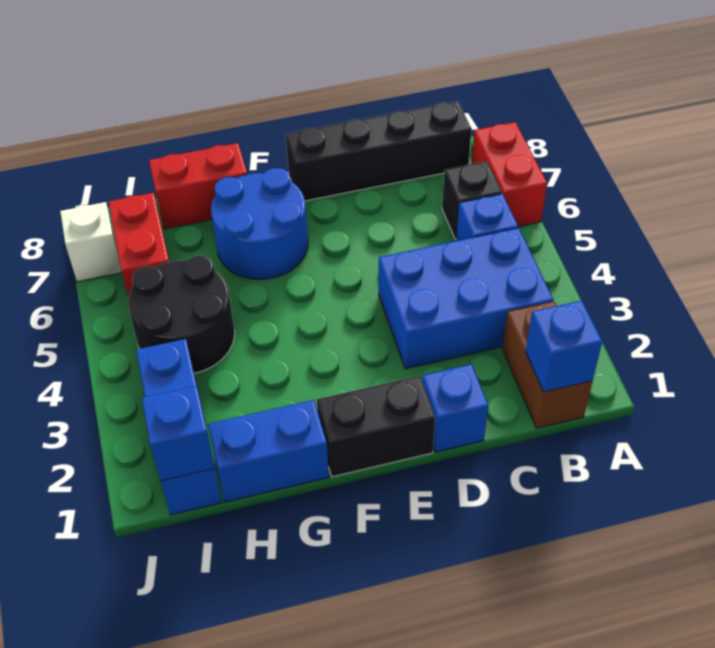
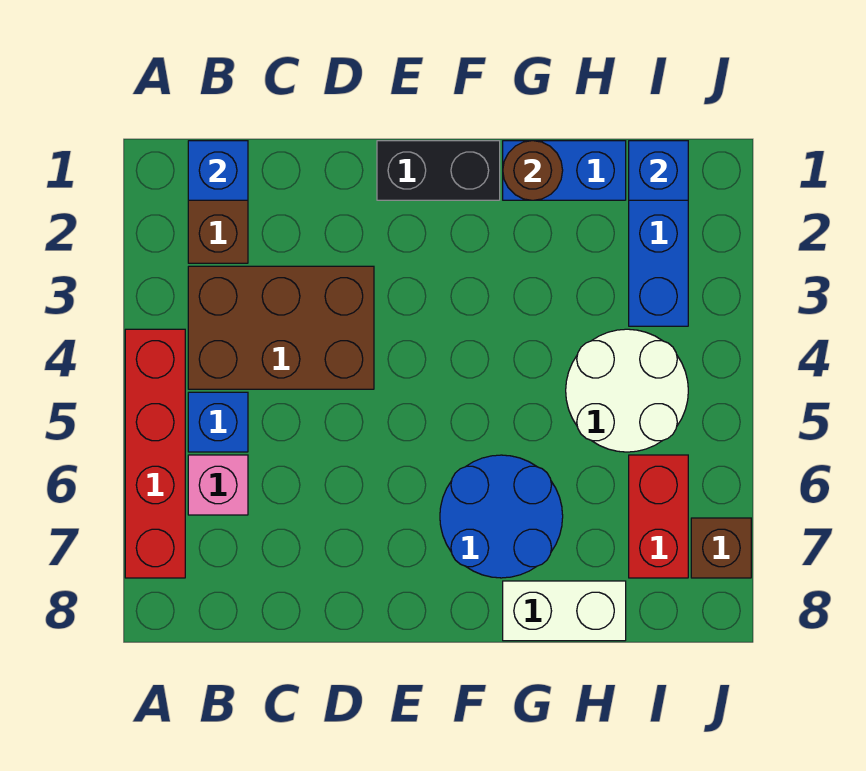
red brick A6:A7 level 1 -> red brick A4:A7 level 1
blue brick B3:D4 level 1 -> brown brick B3:D4 level 1
black brick B6 level 1 -> pink brick B6 level 1
black brick B8:E8 level 1 -> none
blue brick D1 level 1 -> none
none -> brown round brick G1 level 2
red brick G8:H8 level 1 -> white brick G8:H8 level 1
black round brick H4:I5 level 1 -> white round brick H4:I5 level 1
white brick J7 level 1 -> brown brick J7 level 1

